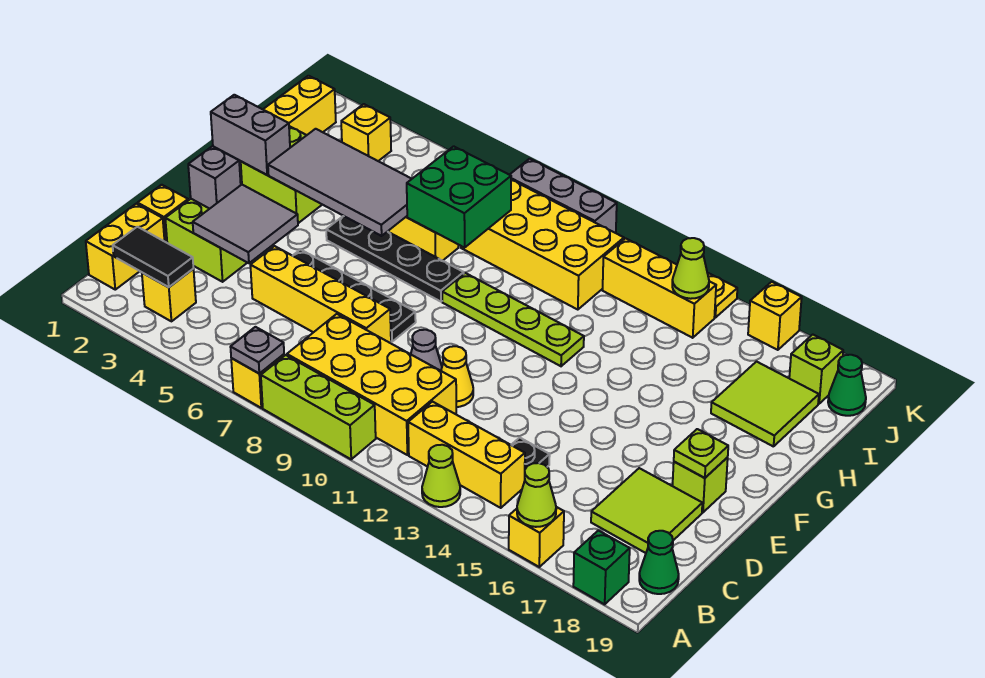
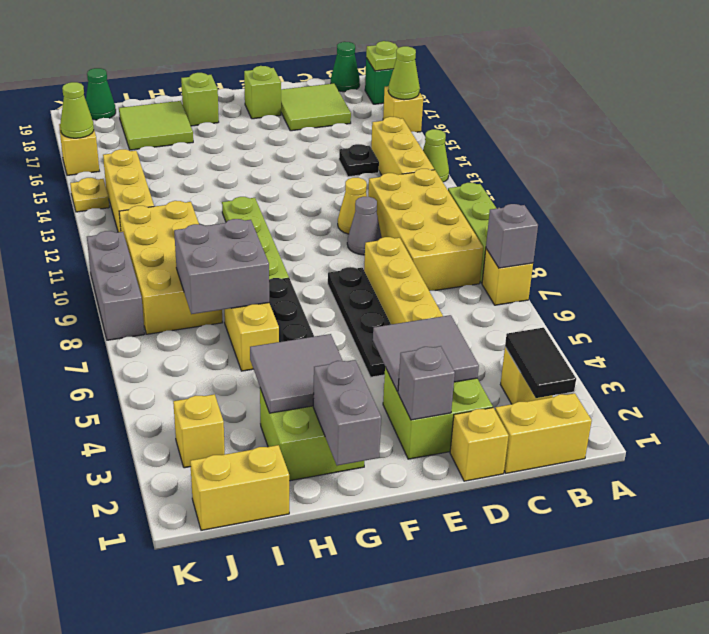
grey plate A7 level 2 -> grey brick A7 level 2
lime plate E18 level 2 -> lime plate A18 level 2
grey tile G3:H6 level 2 -> grey tile G3:H4 level 2
green brick H7:I8 level 2 -> grey brick H7:I8 level 2
lime cone J14 level 2 -> lime cone K16 level 2
lime brick J18 level 1 -> lime brick G18 level 1

